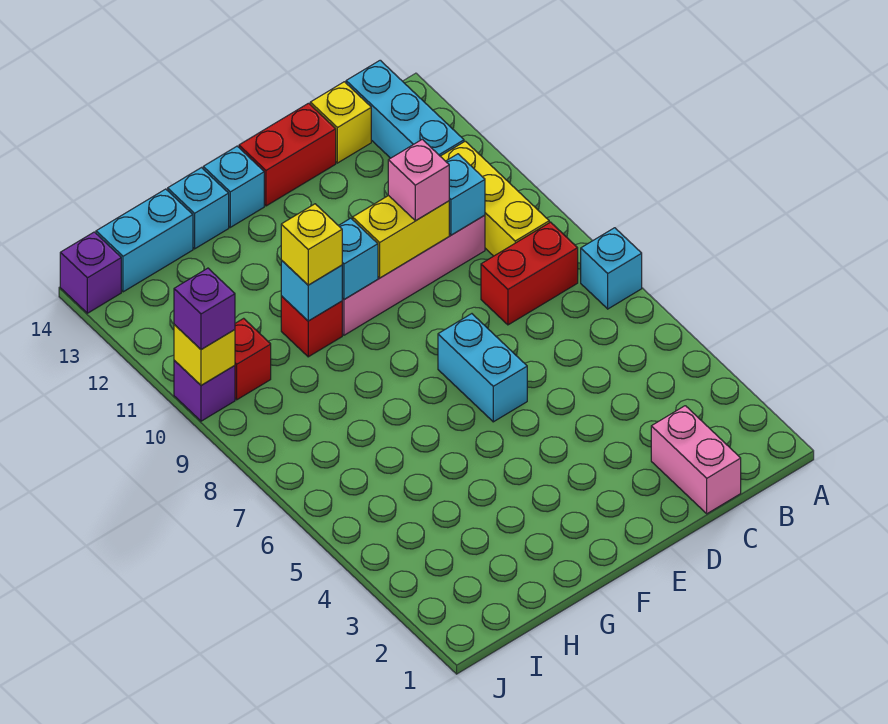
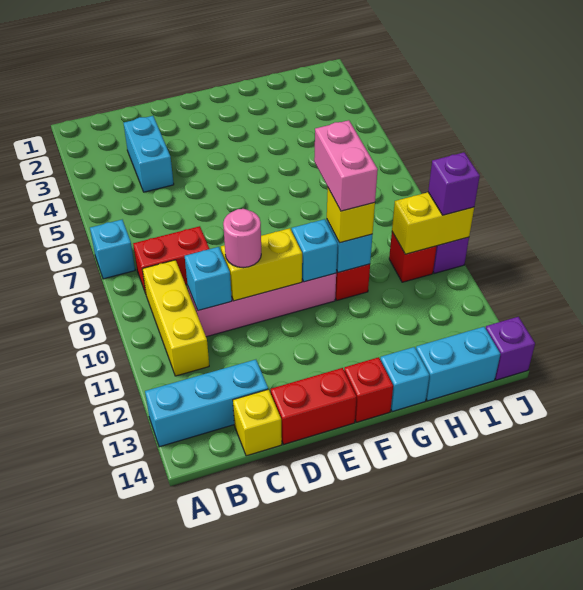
cyan brick B12:B14 level 1 -> cyan brick A13:C13 level 1
pink brick C1:C2 level 1 -> pink brick G9:G10 level 4
pink brick D10 level 3 -> pink round brick D10 level 3
cyan brick E6:E7 level 1 -> cyan brick C3:C4 level 1
cyan brick F14 level 1 -> red brick F14 level 1
yellow brick J10 level 2 -> yellow brick I10:J10 level 2

